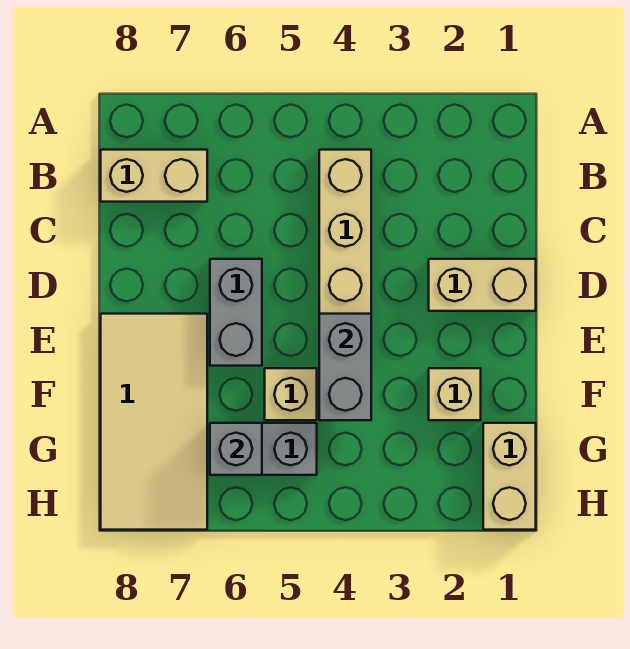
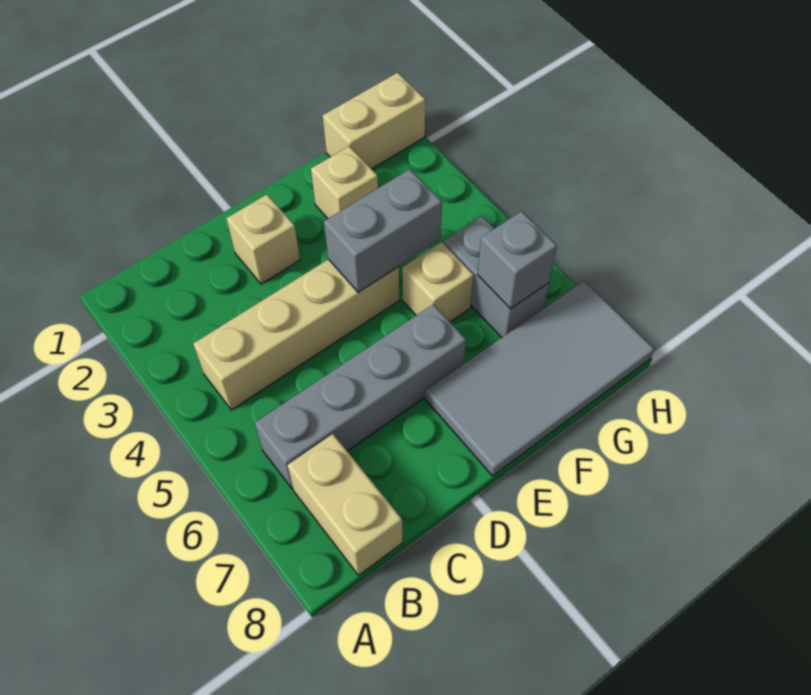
tan brick D1:D2 level 1 -> tan brick D2 level 1
grey brick D6:E6 level 1 -> grey brick B6:E6 level 1
tan tile E7:H8 level 1 -> grey tile E7:H8 level 1

